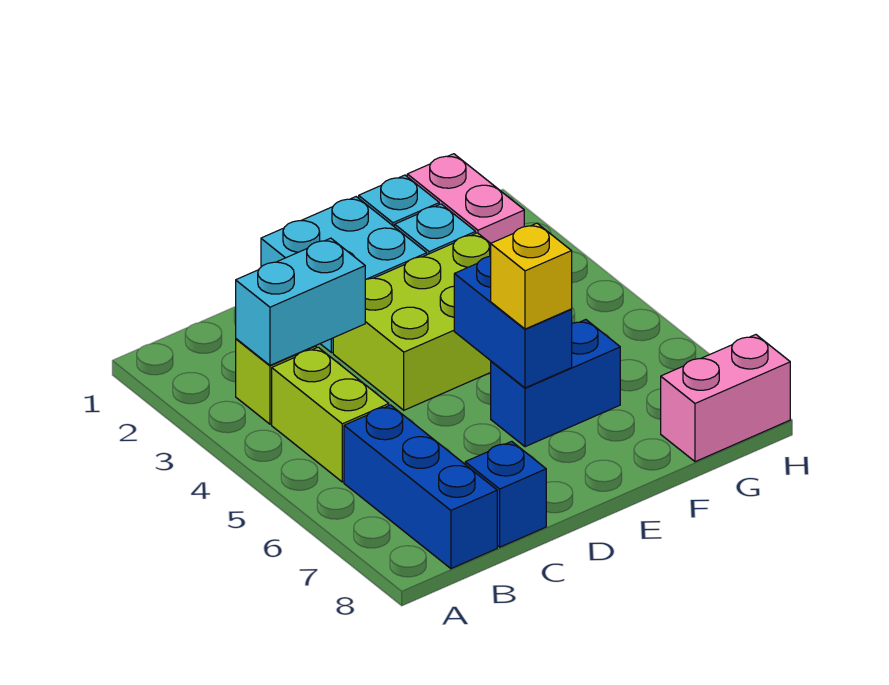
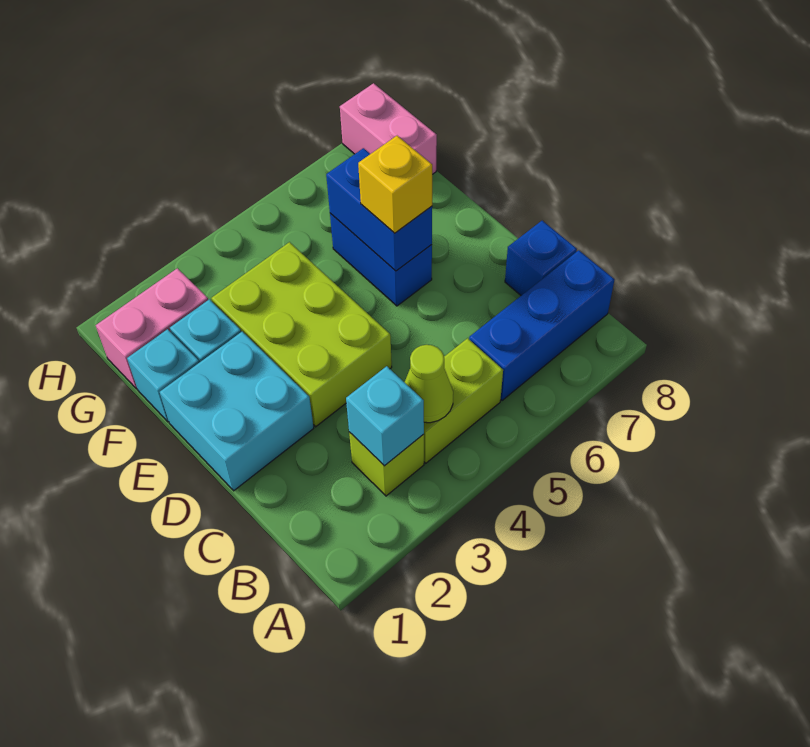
cyan brick B3:C3 level 2 -> cyan brick B3 level 2
none -> lime cone B4 level 2
blue brick E5:E6 level 2 -> blue brick E6:F6 level 2

